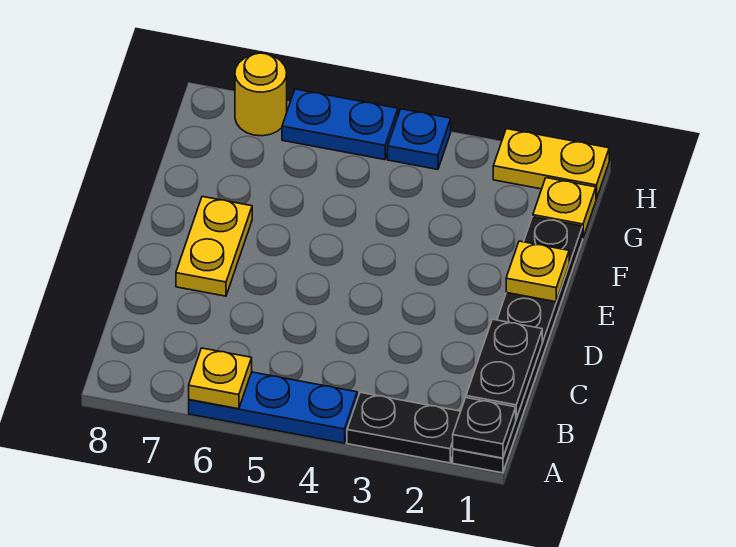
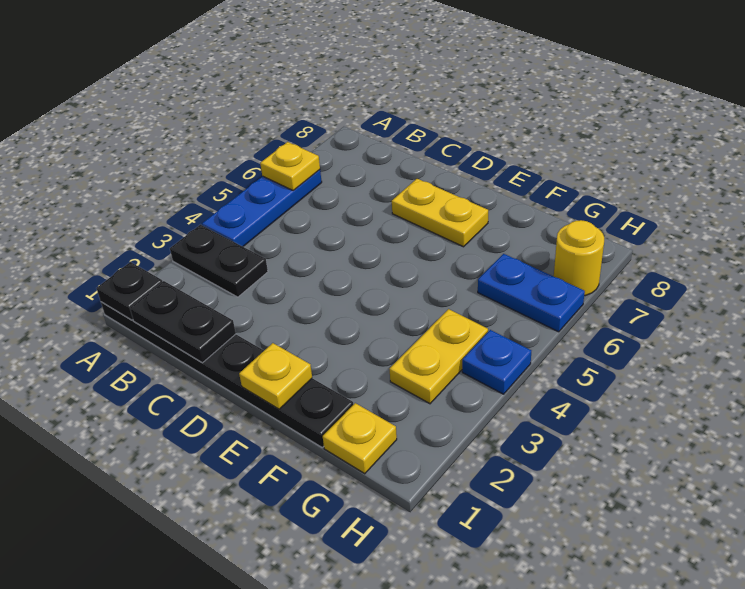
black plate A2:A3 level 1 -> black plate A3:B3 level 1
yellow plate H1:H2 level 1 -> yellow plate G3:G4 level 1
blue plate H5:H6 level 1 -> blue plate G6:H6 level 1

